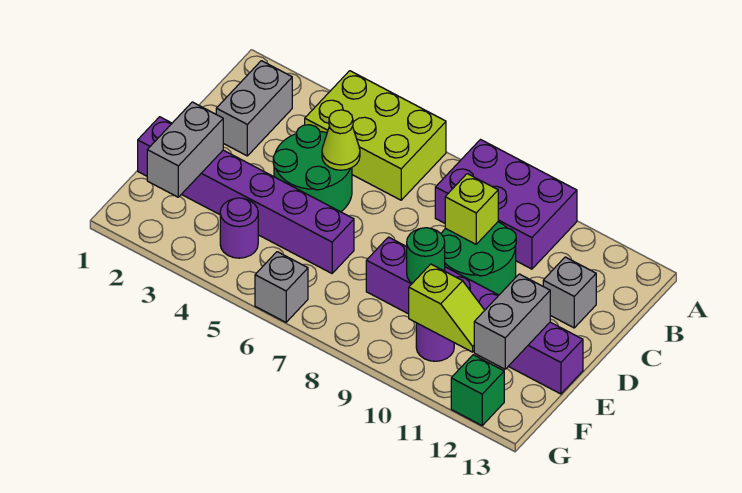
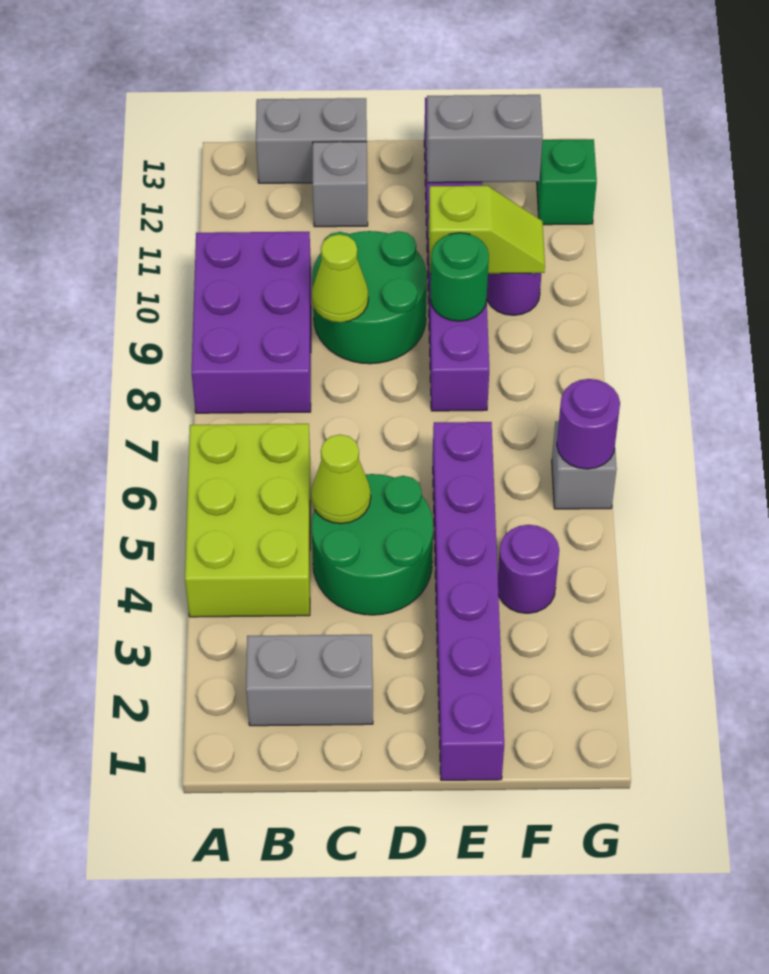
lime brick C9 level 2 -> lime cone C9 level 2
grey brick E2:F2 level 2 -> grey brick B13:C13 level 1
lime slope F10:F11 level 2 top 10 -> lime slope E10:F10 level 2 top E
none -> purple round brick G6 level 2

